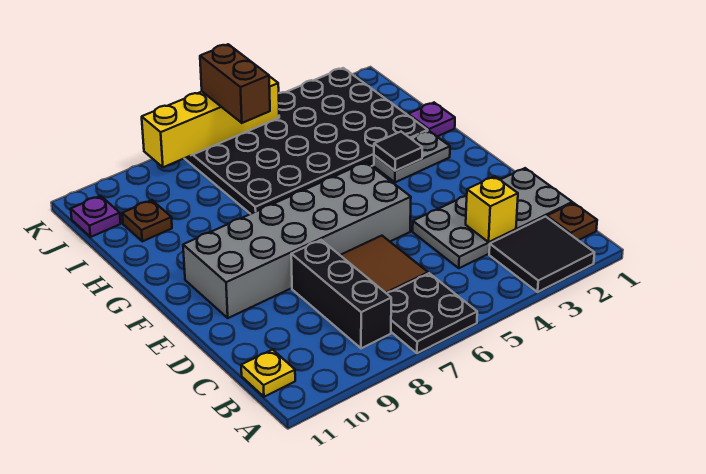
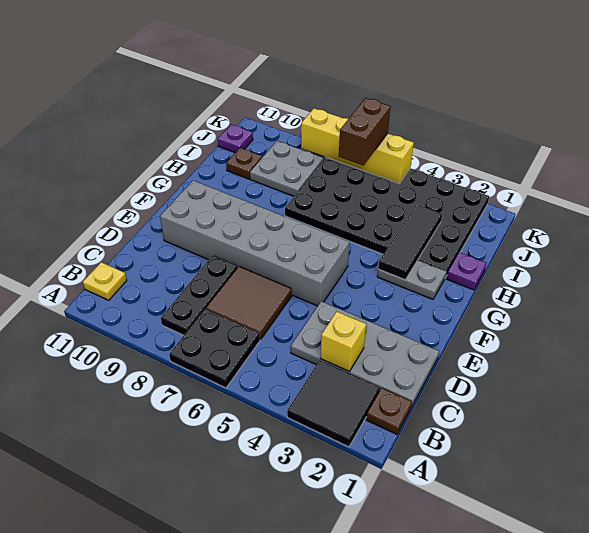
black brick B8:D8 level 1 -> black plate B8:D8 level 1
black tile G3 level 2 -> black tile G3:I3 level 2
none -> grey plate I8:J9 level 1

